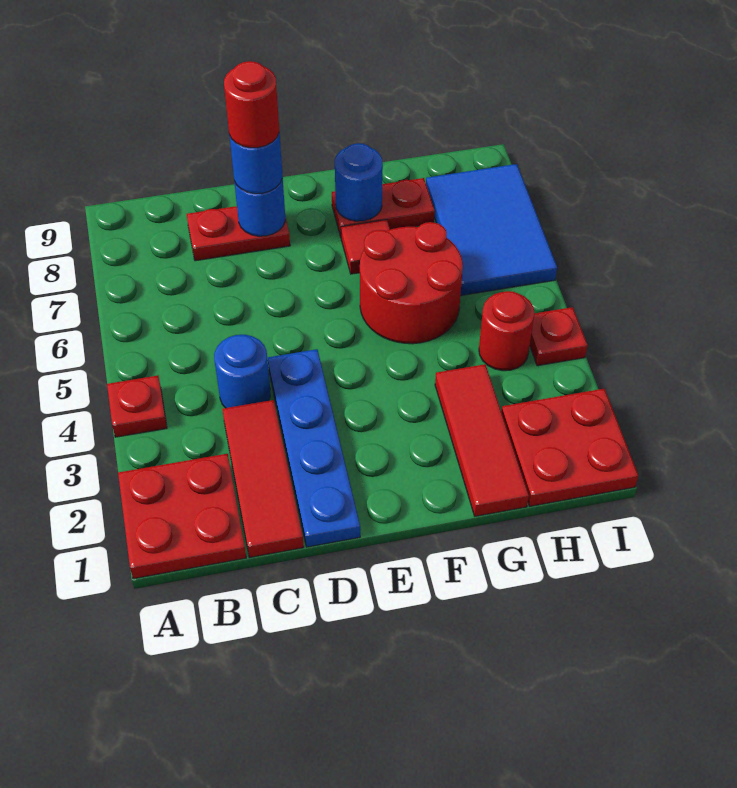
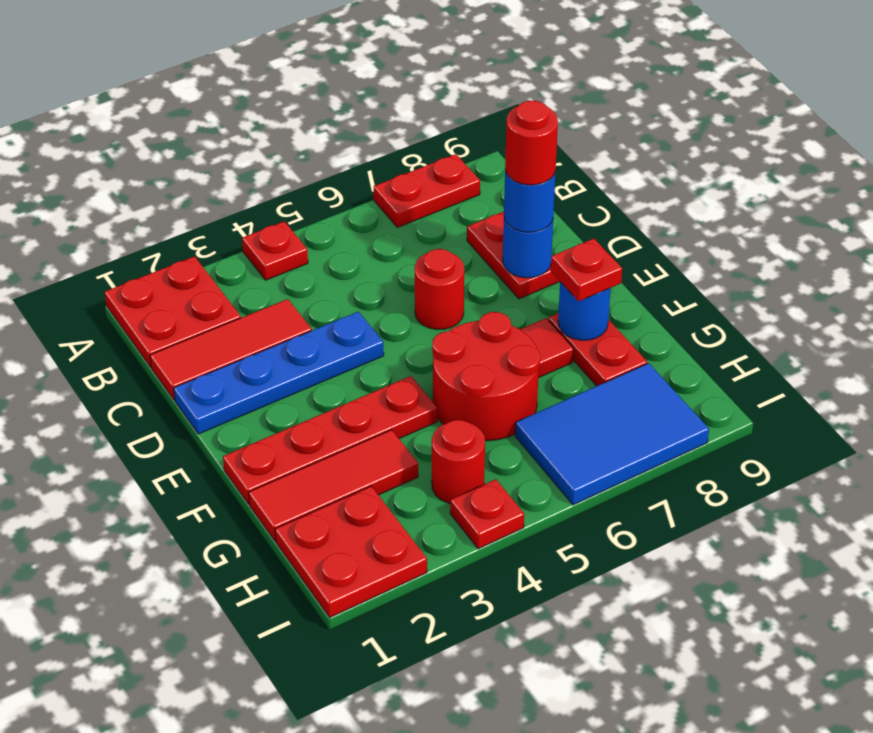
none -> red plate A7:A8 level 1
blue round brick C4 level 1 -> none
none -> red round brick D6 level 1
none -> red plate F1:F4 level 1
none -> red plate F8 level 3

